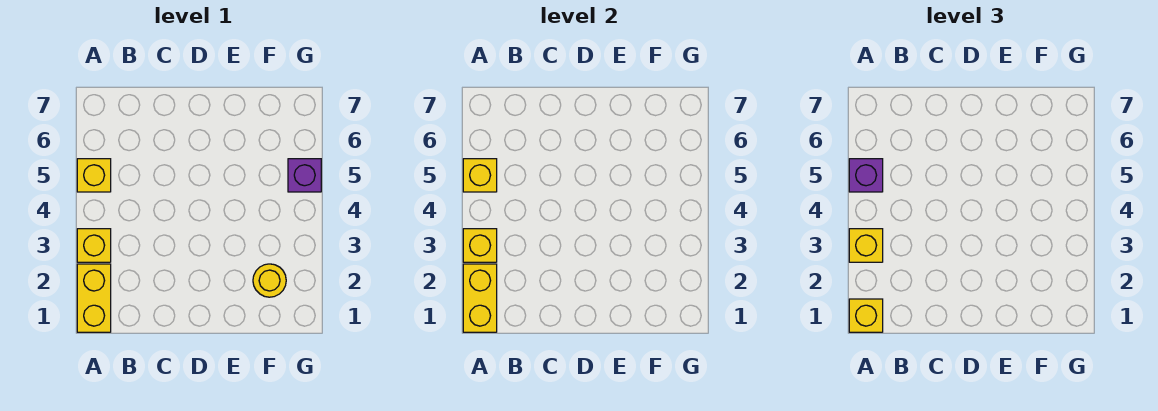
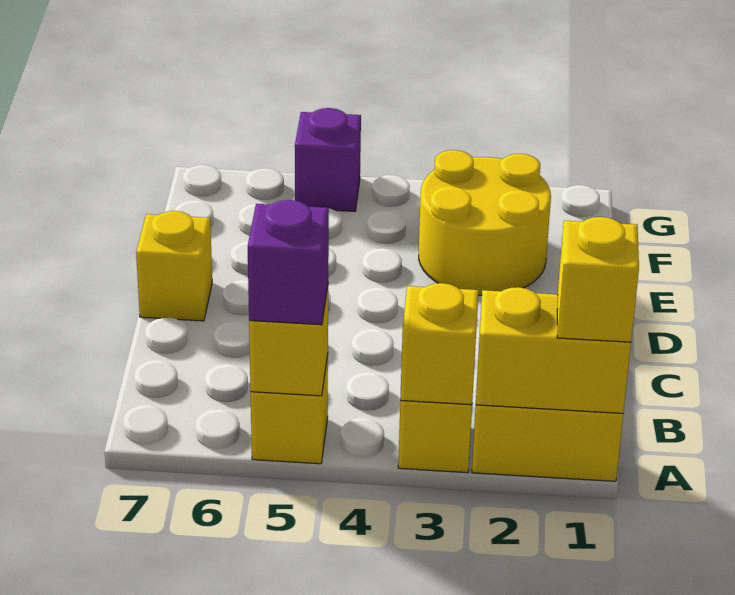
yellow brick A3 level 3 -> yellow brick D7 level 1
yellow round brick F2 level 1 -> yellow round brick E2:F3 level 1

